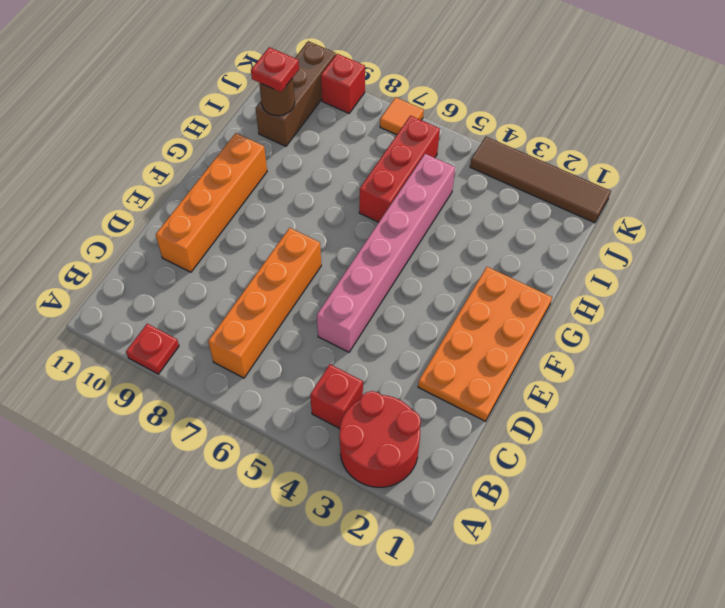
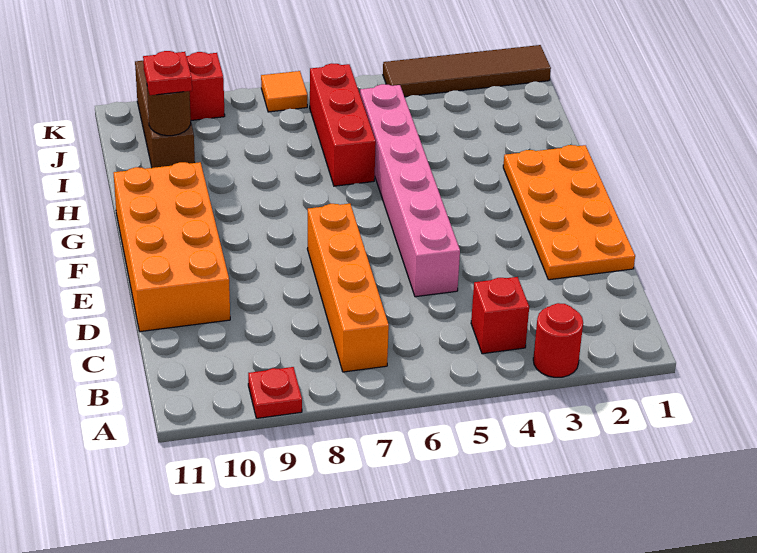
red round brick A2:B3 level 1 -> red round brick A3 level 1
orange brick D10:G10 level 1 -> orange brick D10:G11 level 1

